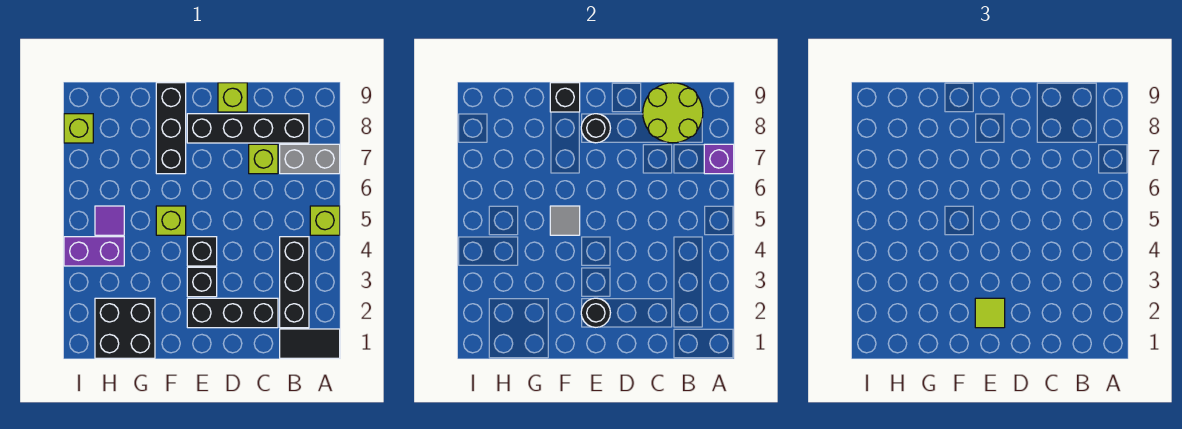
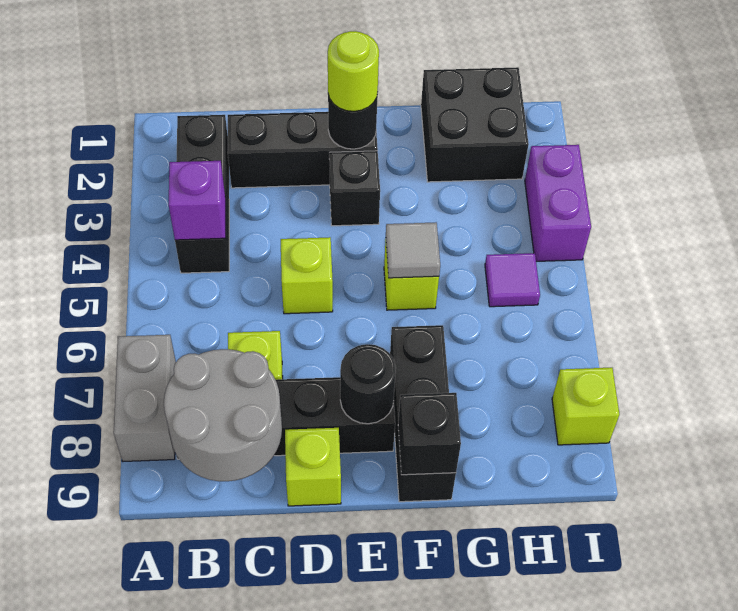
black tile A1:B1 level 1 -> none
lime brick A5 level 1 -> lime brick D5 level 1
grey brick A7:B7 level 1 -> grey brick A7:A8 level 1
purple brick A7 level 2 -> purple brick B4 level 2
lime round brick B8:C9 level 2 -> grey round brick B8:C9 level 2
lime tile E2 level 3 -> lime round brick E2 level 3
black brick E4 level 1 -> none
purple brick H4:I4 level 1 -> purple brick I3:I4 level 1

